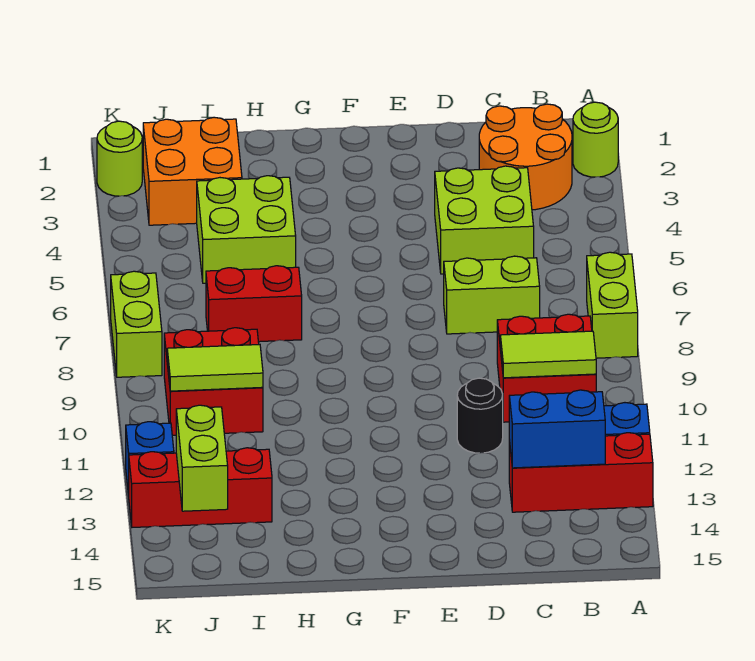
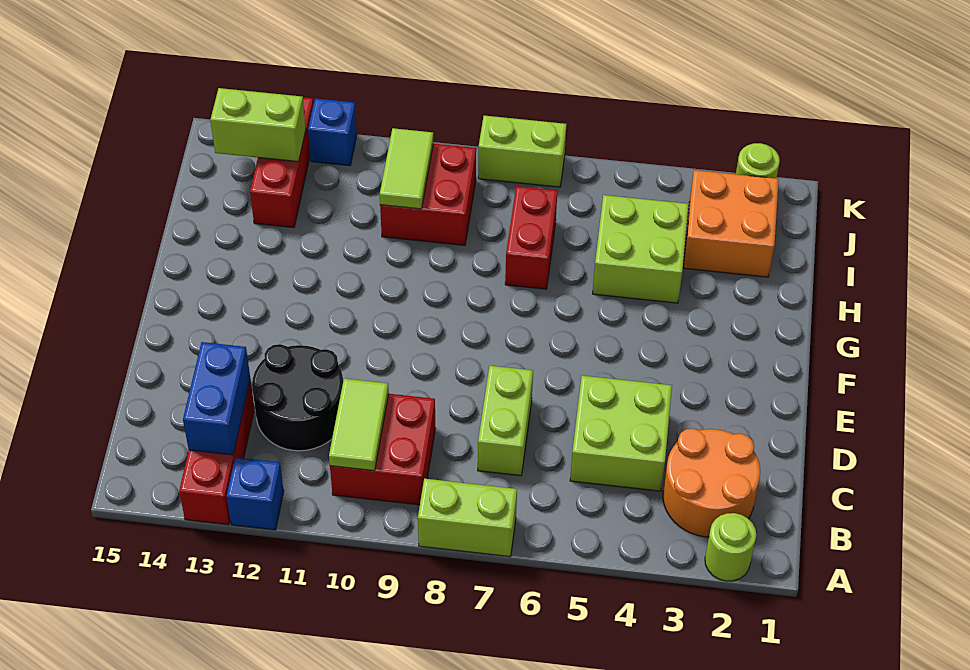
black round brick D11 level 1 -> black round brick C11:D12 level 1

